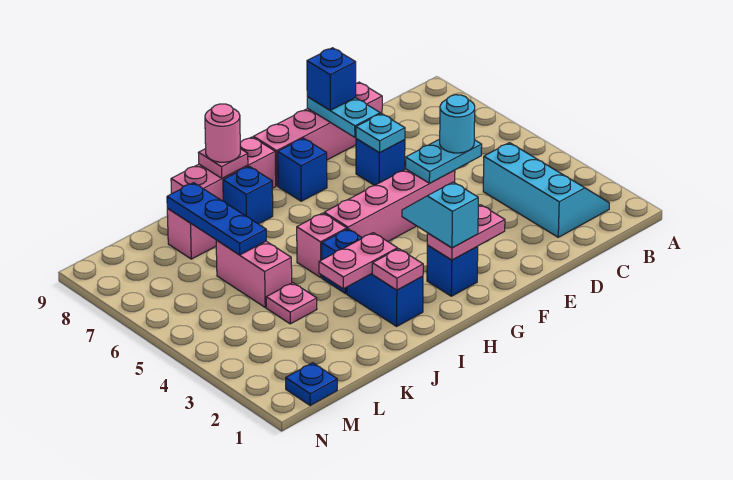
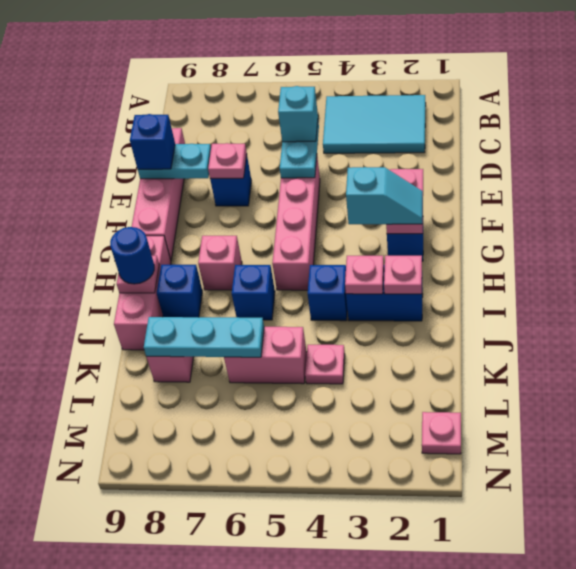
cyan slope B2:C4 level 1 top C -> cyan tile B2:C4 level 1
cyan round brick D5 level 3 -> cyan brick D5 level 3
cyan plate E7 level 2 -> pink plate E7 level 2
cyan slope G2:G3 level 3 top 2 -> cyan slope G2:G3 level 3 top 3
blue brick G8 level 1 -> blue brick I6 level 1
pink plate I3:J3 level 2 -> pink plate I3 level 2
pink brick I5 level 1 -> pink brick H7 level 1
pink round brick I9 level 3 -> blue round brick I9 level 3
blue plate K6:K8 level 2 -> cyan plate K6:K8 level 2
blue plate M1 level 1 -> pink plate M1 level 1

